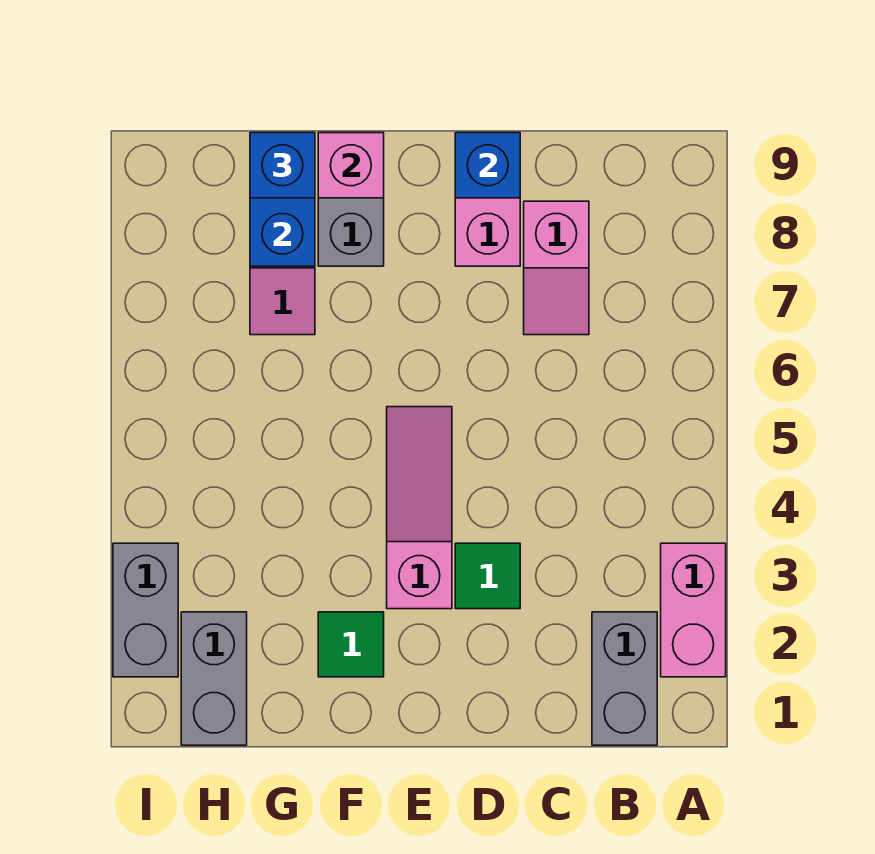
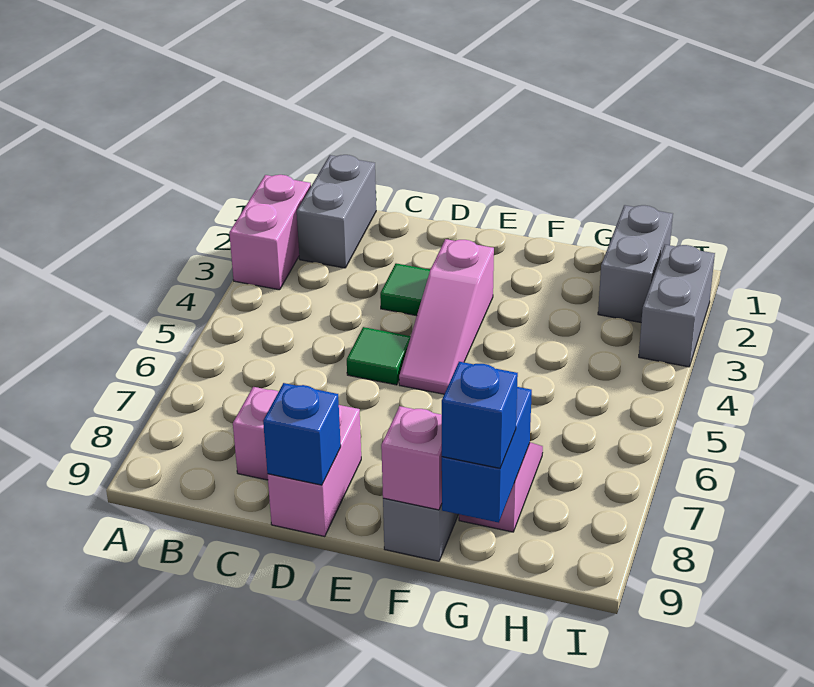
green tile F2 level 1 -> green tile D5 level 1

